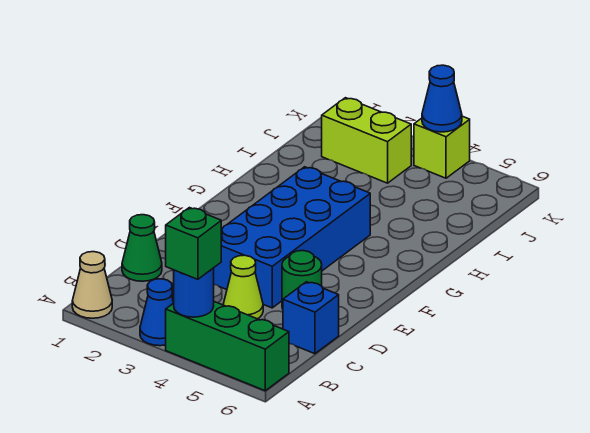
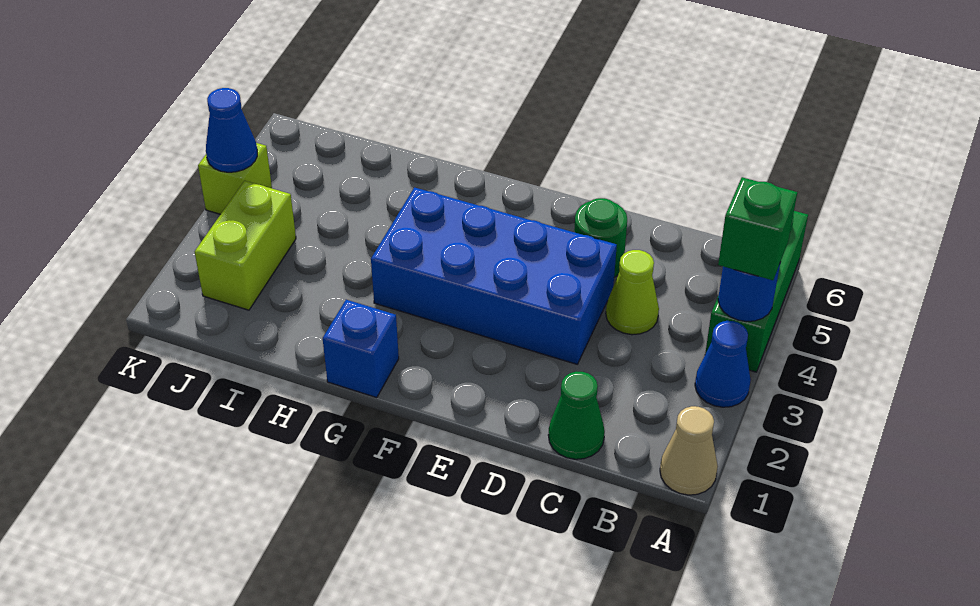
blue brick C6 level 1 -> blue brick G1 level 1

